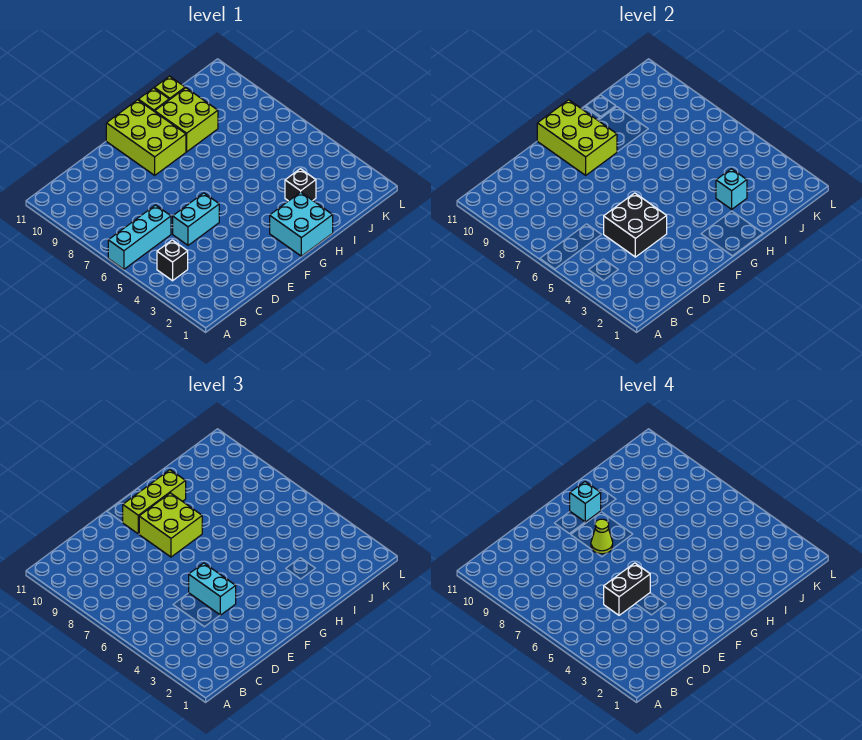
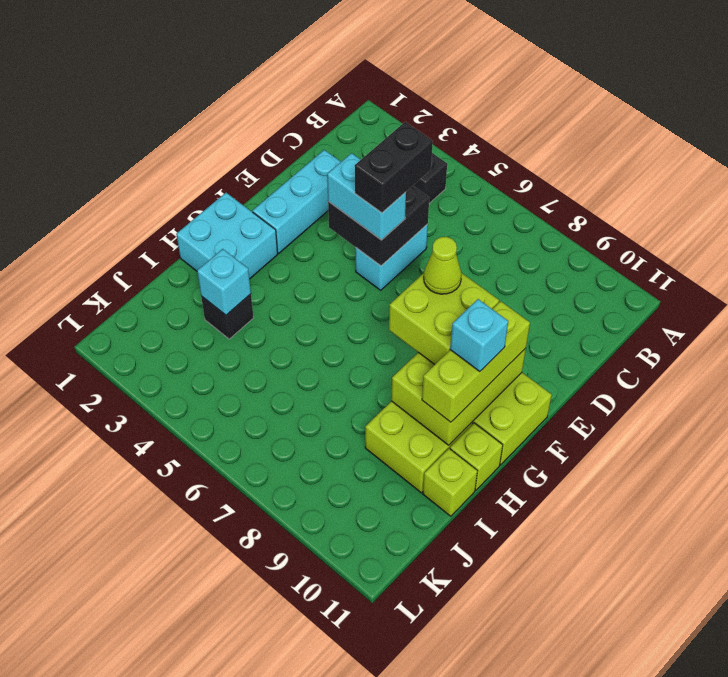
cyan brick A6:C6 level 1 -> cyan brick D2:F2 level 1
lime brick F9:G11 level 2 -> lime brick F9:H10 level 2

